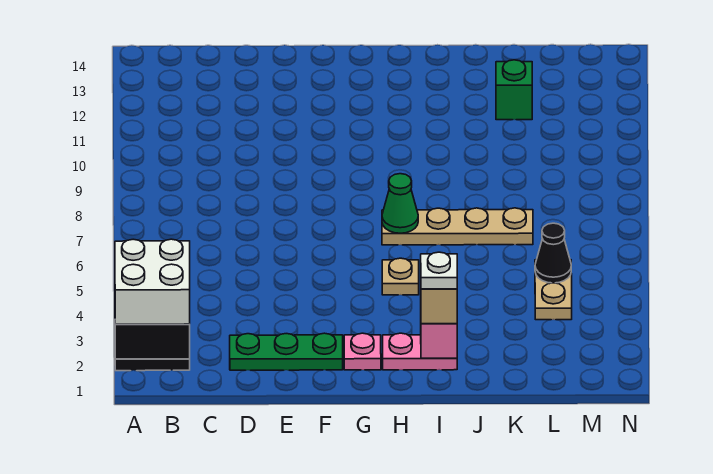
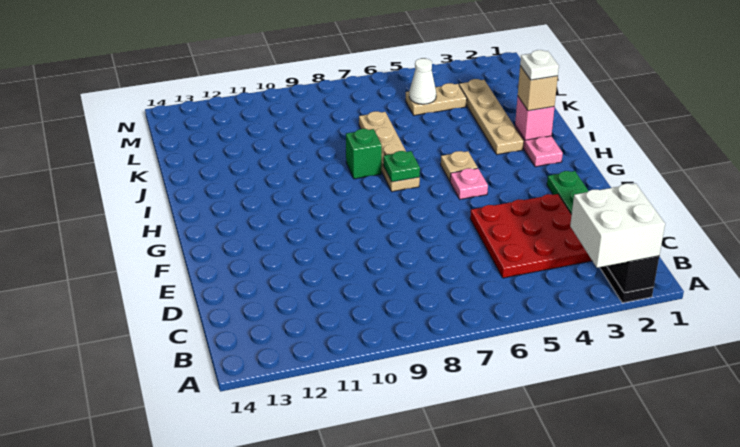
none -> red plate C3:E5 level 1
pink plate G2 level 1 -> pink plate G5 level 1
green cone H7 level 2 -> green plate H7 level 2
none -> tan plate I3:L3 level 1
green brick K12 level 1 -> green brick I8 level 1
black cone L5 level 2 -> white cone L5 level 2

